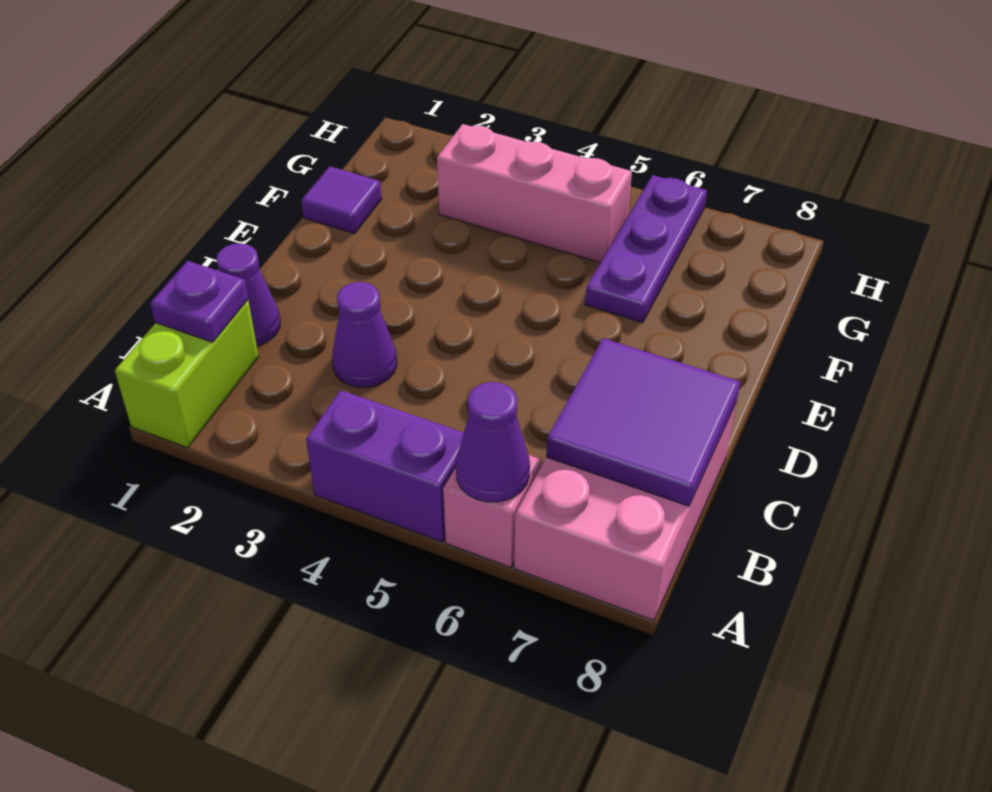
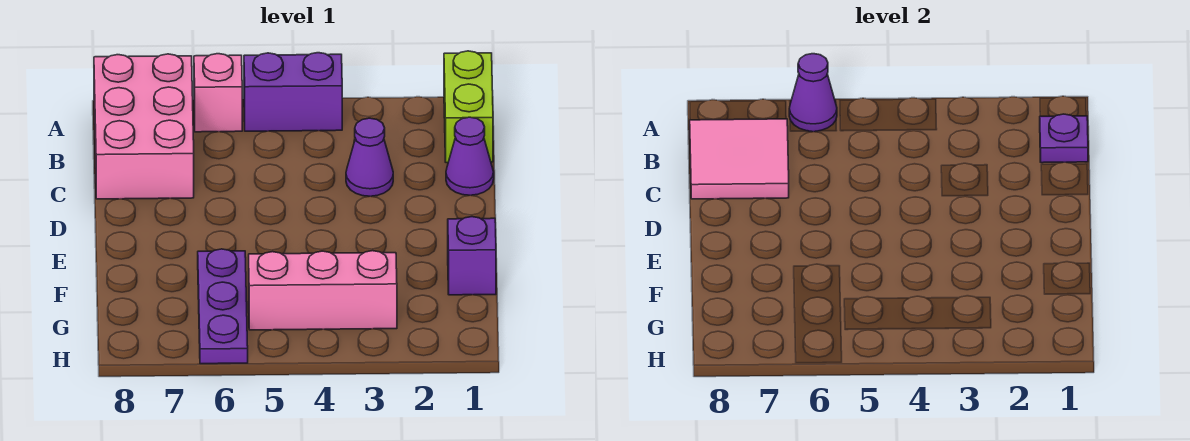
purple tile B7:C8 level 2 -> pink tile B7:C8 level 2
purple tile F1 level 1 -> purple brick F1 level 1

